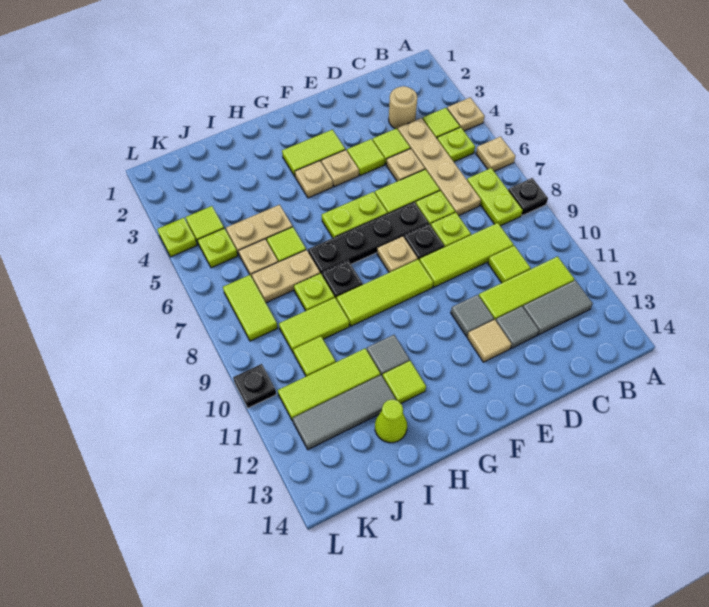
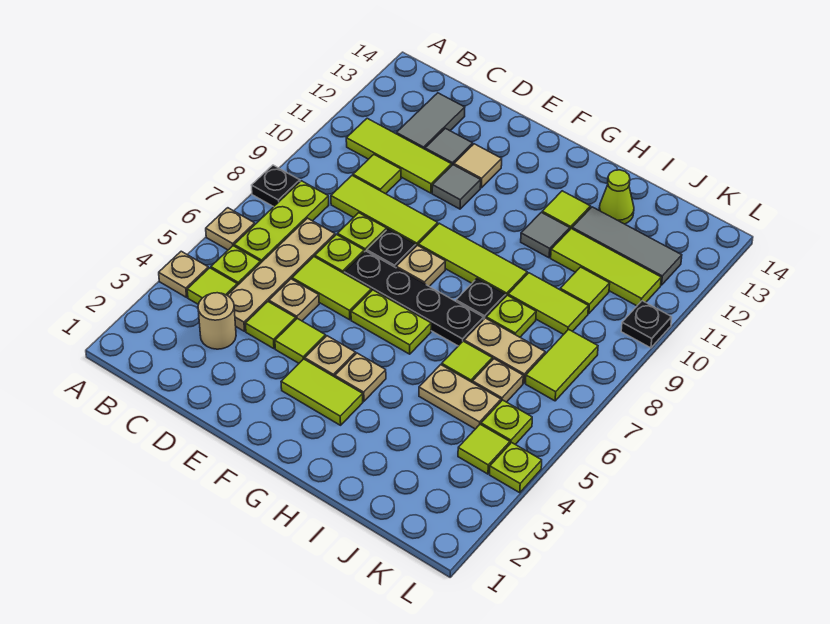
lime plate B7:B8 level 1 -> lime plate B6:B8 level 1
grey tile B12:C12 level 1 -> grey tile C12:C13 level 1

